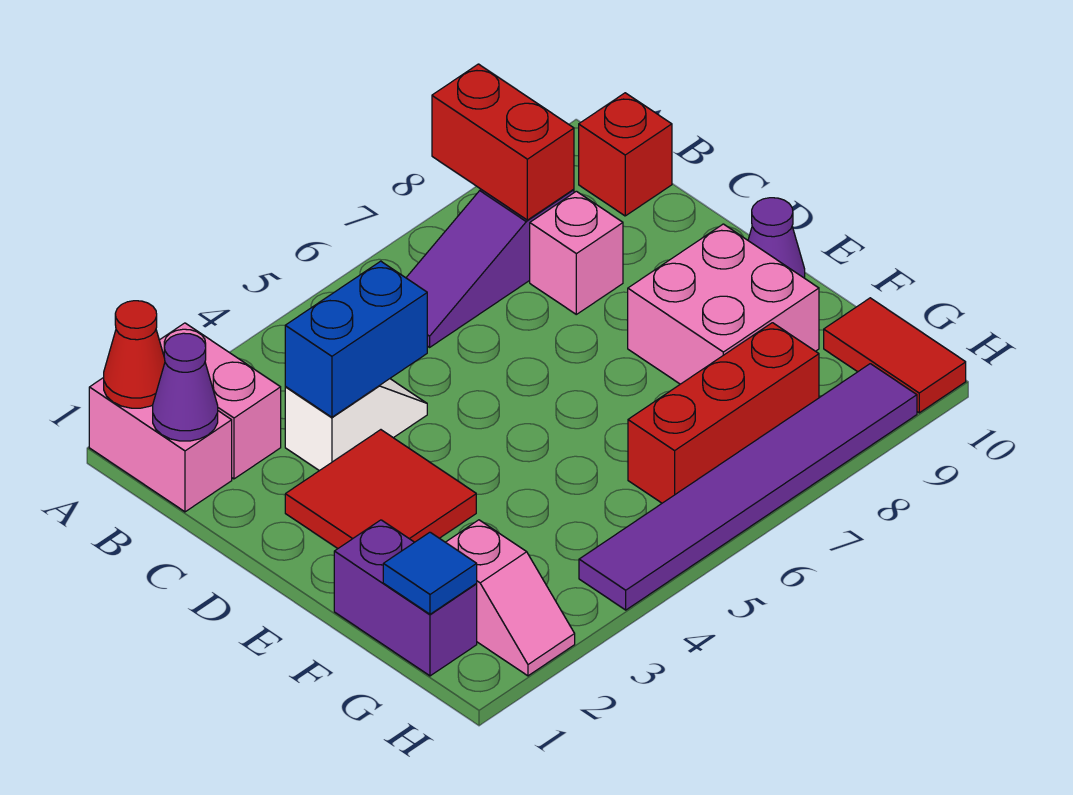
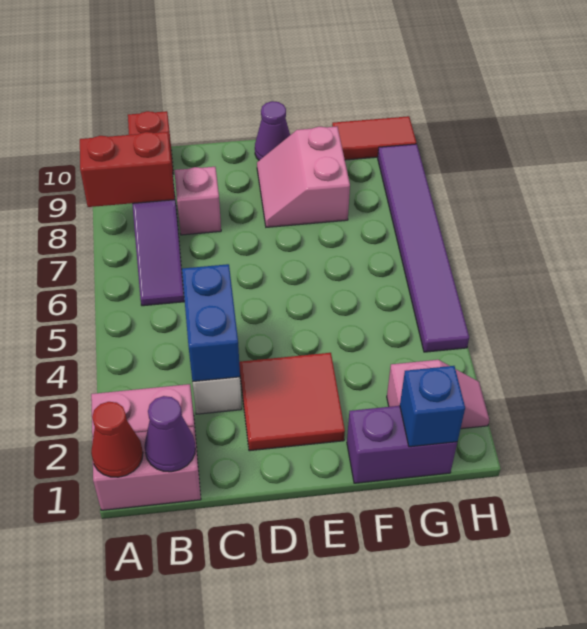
pink brick E8:F9 level 1 -> pink slope E8:F9 level 1 top F
blue tile G1 level 2 -> blue brick G1 level 2
red brick G6:G8 level 1 -> none

